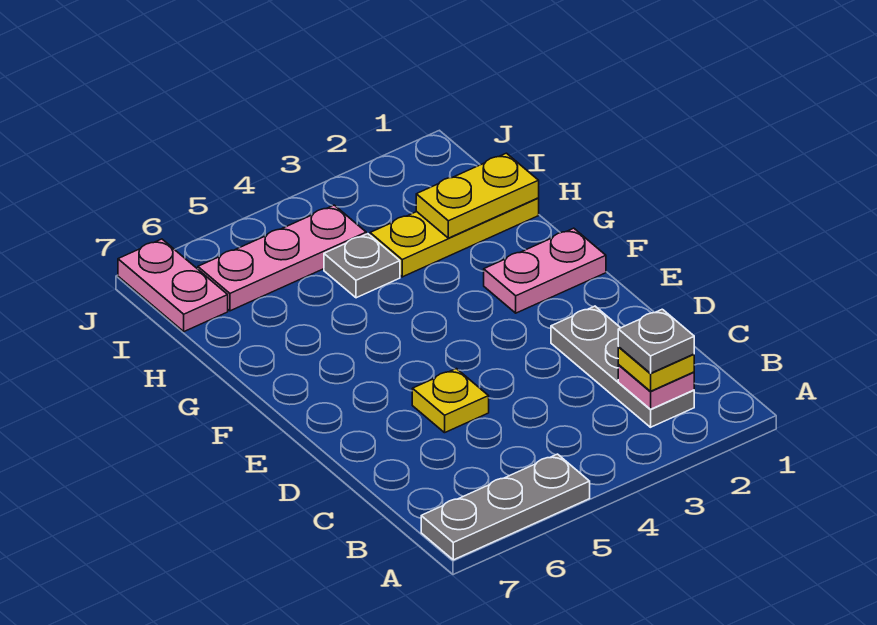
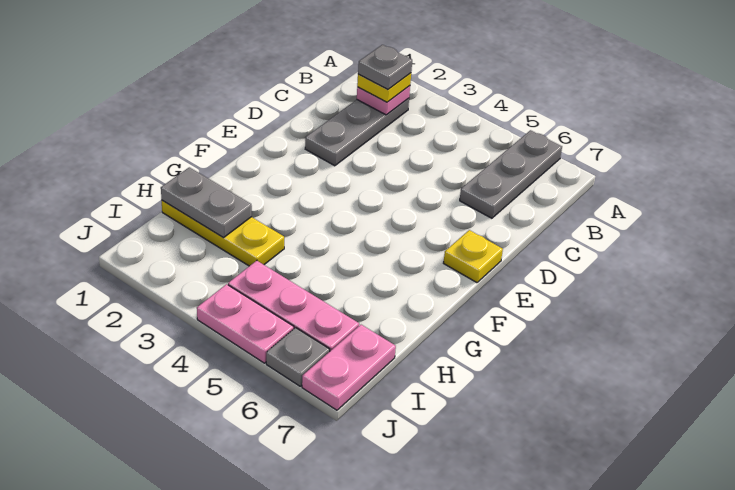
grey plate A5:A7 level 1 -> grey plate A6:C6 level 1
yellow plate D5 level 1 -> yellow plate E7 level 1
pink plate F1:F2 level 1 -> pink plate J4:J5 level 1
yellow plate H1:H2 level 2 -> grey plate H1:H2 level 2
grey plate H4 level 1 -> grey plate J6 level 1

